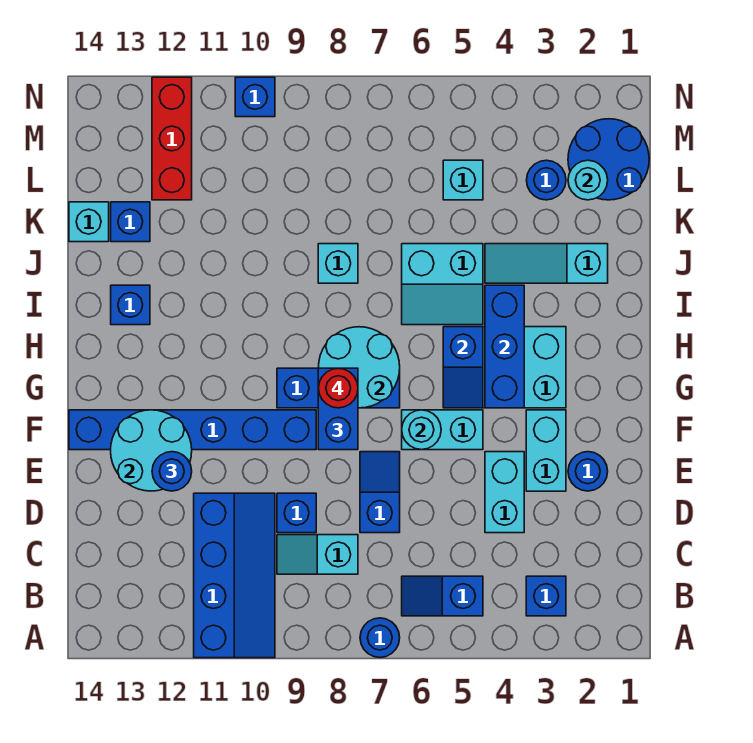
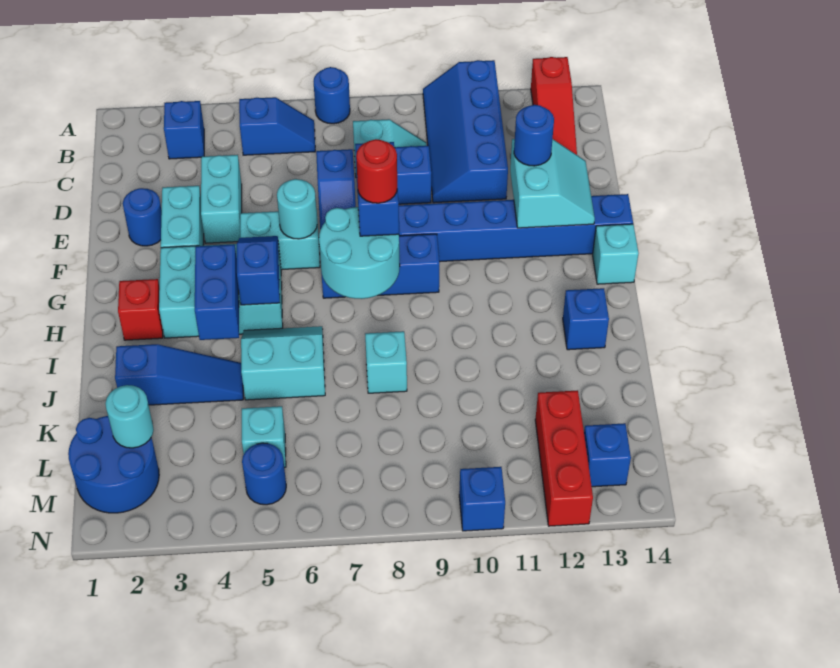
none -> red slope A13:C13 level 1 top A
cyan round brick E12:F13 level 2 -> cyan slope E12:F13 level 2 top 12
blue brick G4:I4 level 2 -> blue brick H4:I4 level 2
none -> red brick H2 level 1
cyan slope J2:J4 level 1 top 2 -> blue slope J2:J4 level 1 top 2
blue brick K13 level 1 -> blue brick M13 level 1
cyan brick K14 level 1 -> cyan brick G14 level 1
blue round brick L3 level 1 -> blue round brick M5 level 1

